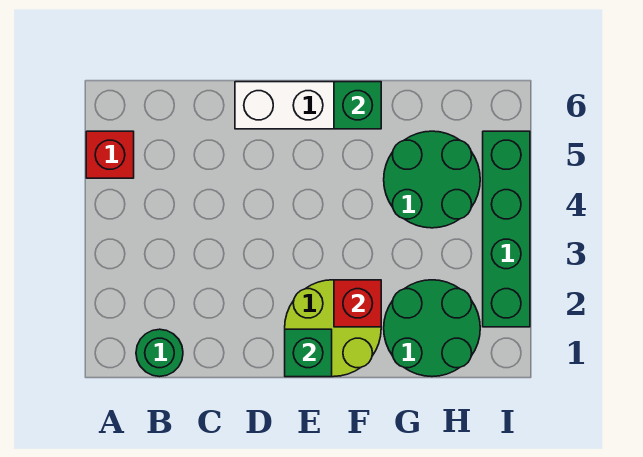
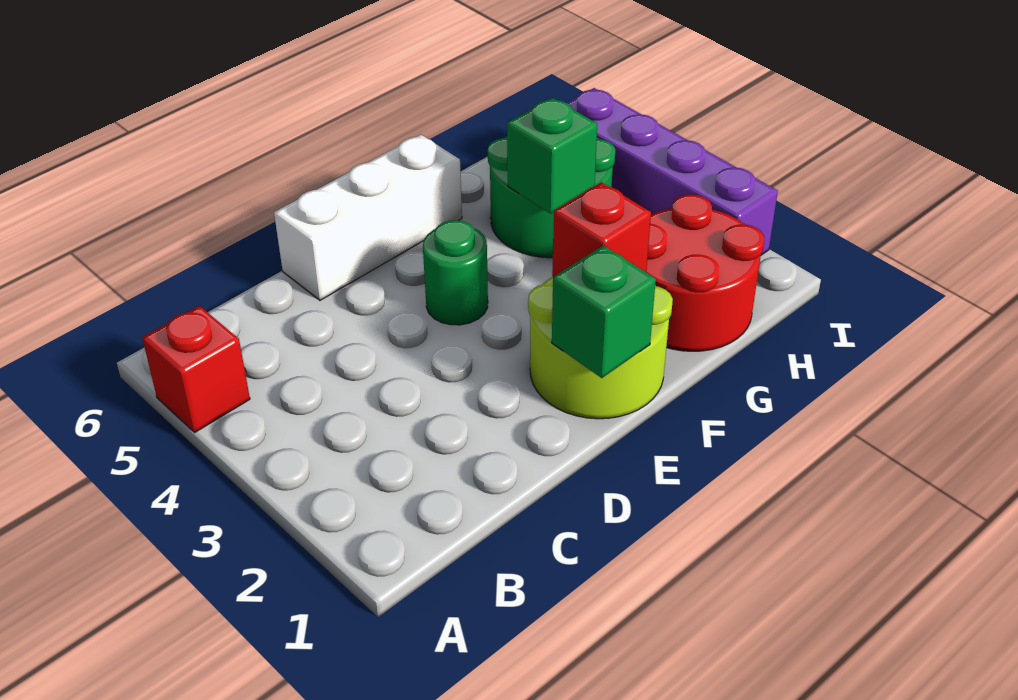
green round brick B1 level 1 -> green round brick E4 level 1
green brick F6 level 2 -> green brick G4 level 2
green round brick G1:H2 level 1 -> red round brick G1:H2 level 1
green brick I2:I5 level 1 -> purple brick I2:I5 level 1

